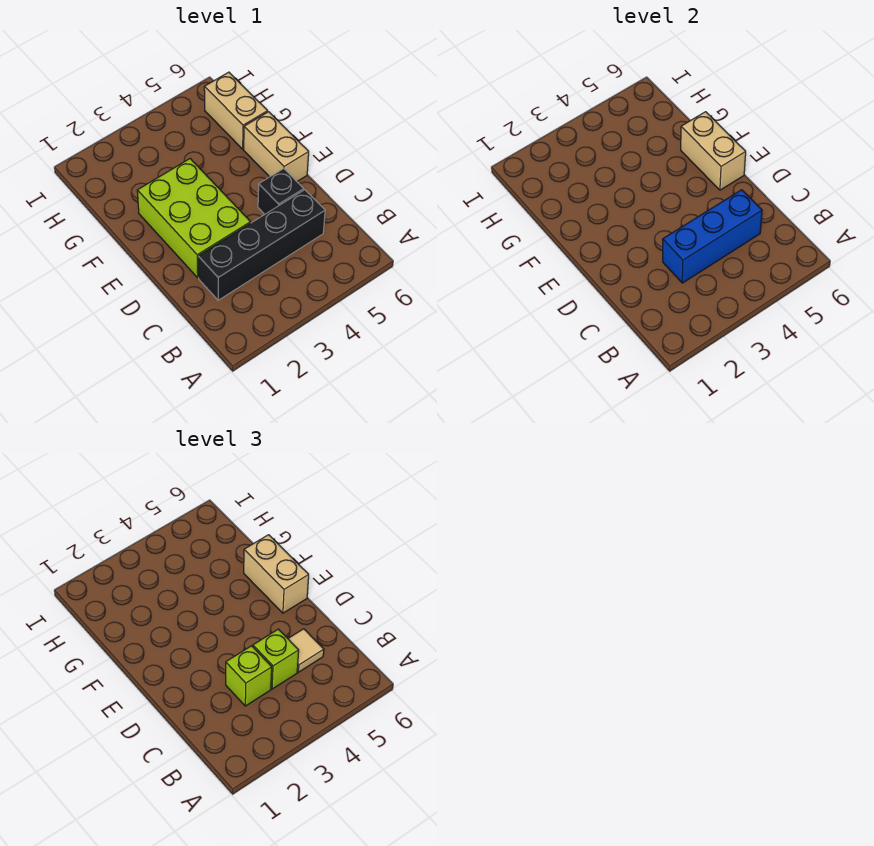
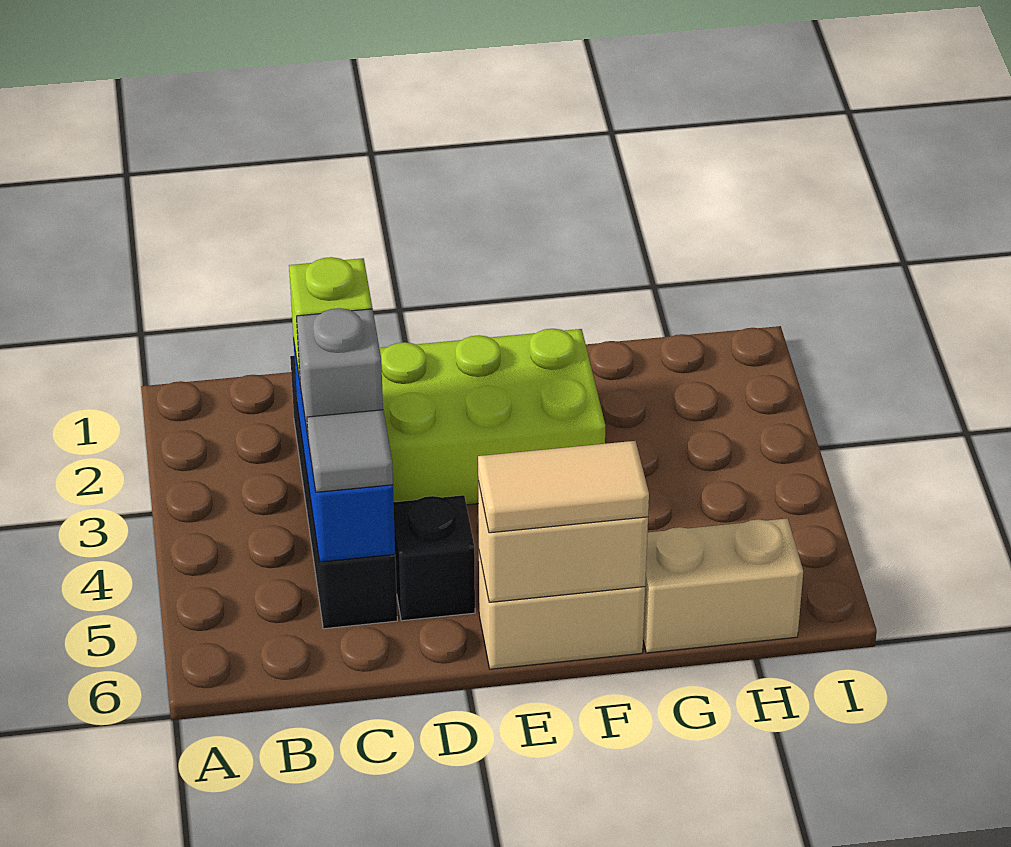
lime brick C4 level 3 -> grey brick C4 level 3
tan tile C5 level 3 -> grey tile C5 level 3
tan brick E6:F6 level 3 -> tan tile E6:F6 level 3

